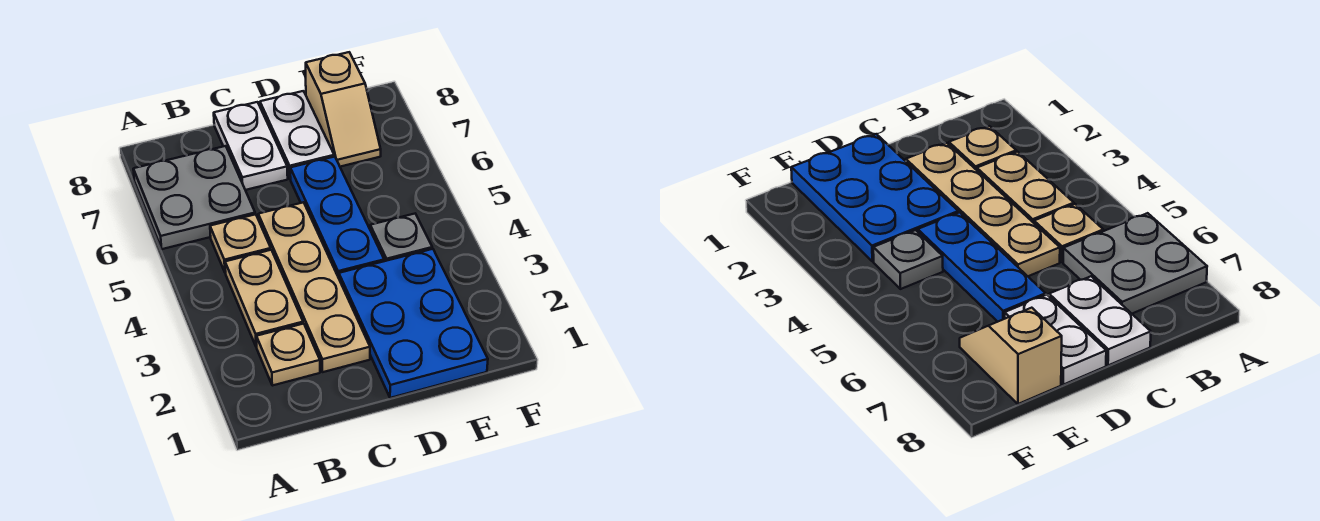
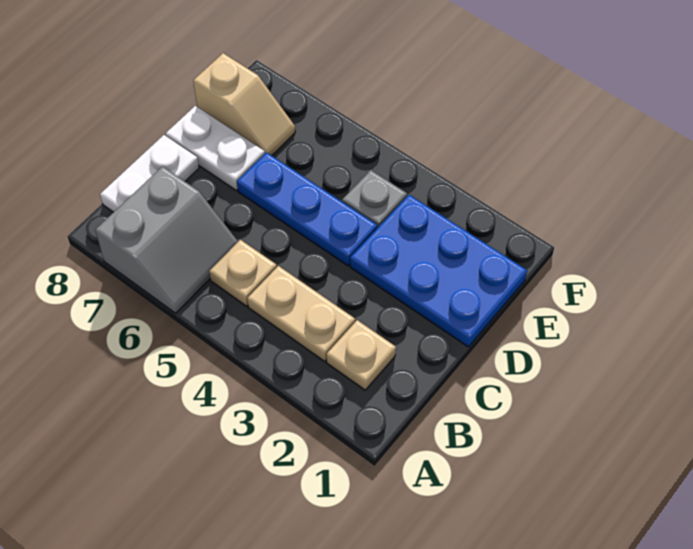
grey plate A6:B7 level 1 -> grey slope A6:B7 level 1 top 7
tan plate C2:C5 level 1 -> none
white plate C7:C8 level 1 -> white plate B8:C8 level 1

